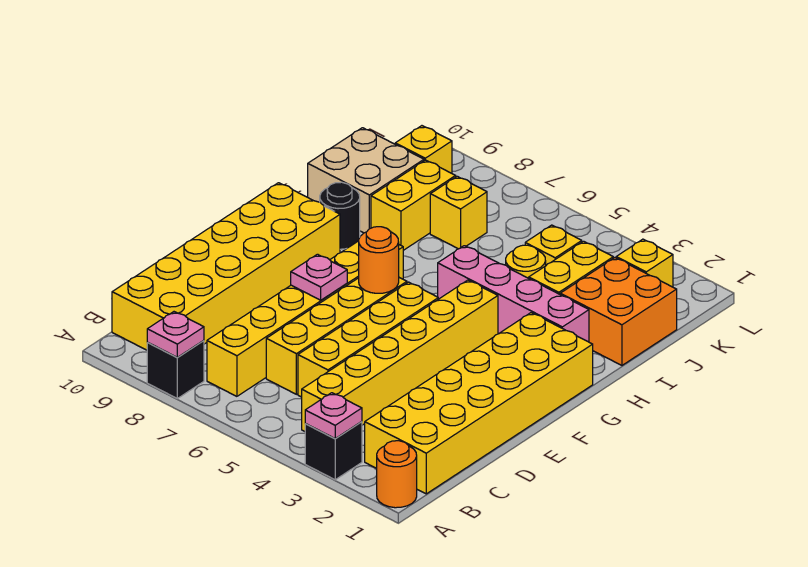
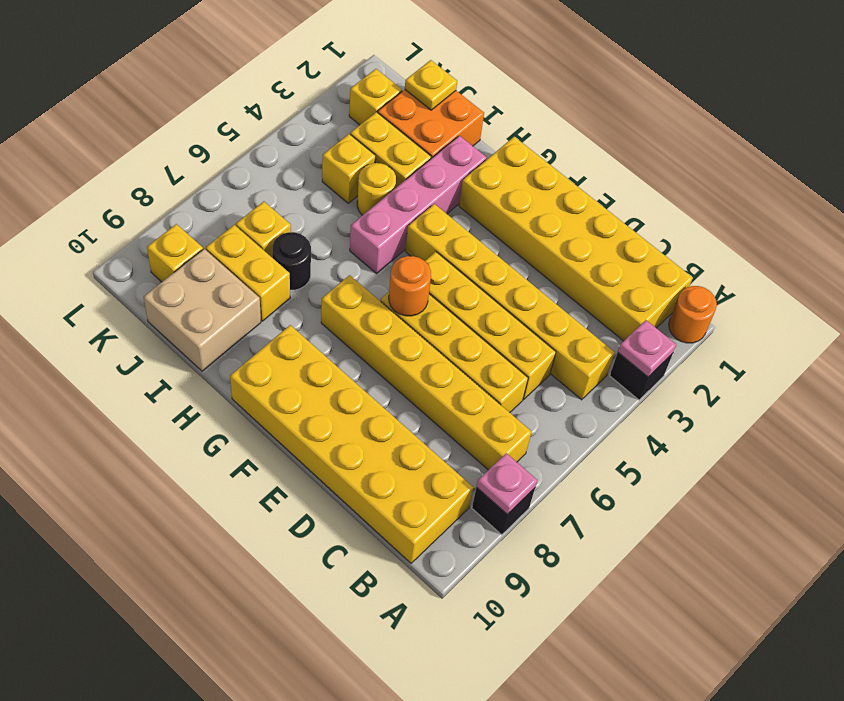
pink plate E7 level 2 -> none
black round brick H9 level 1 -> black round brick I7 level 1
none -> yellow plate J1 level 2

